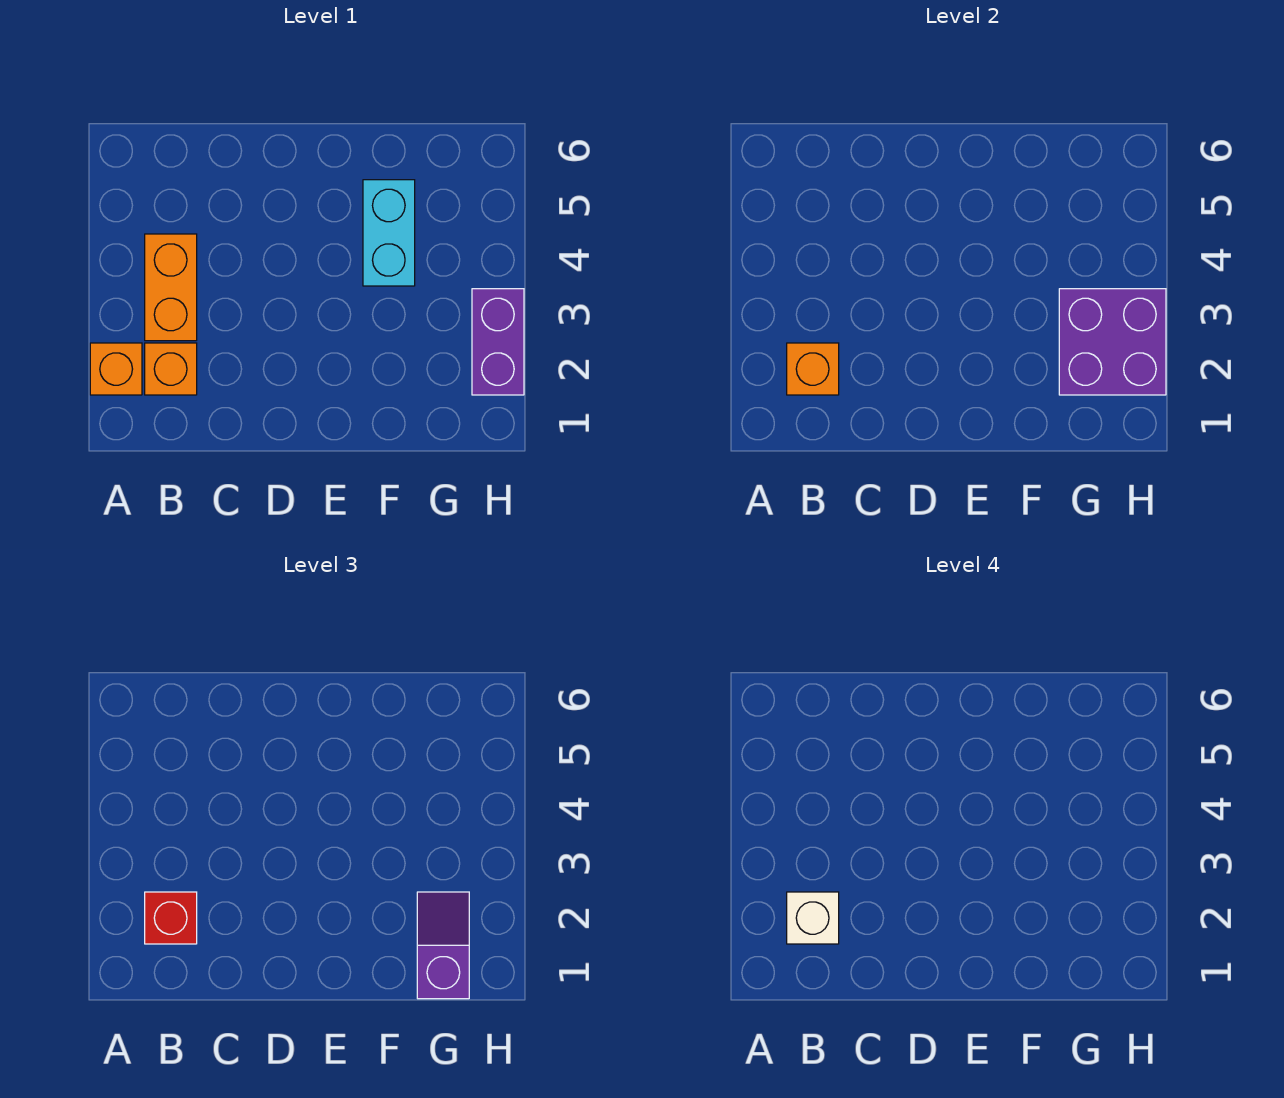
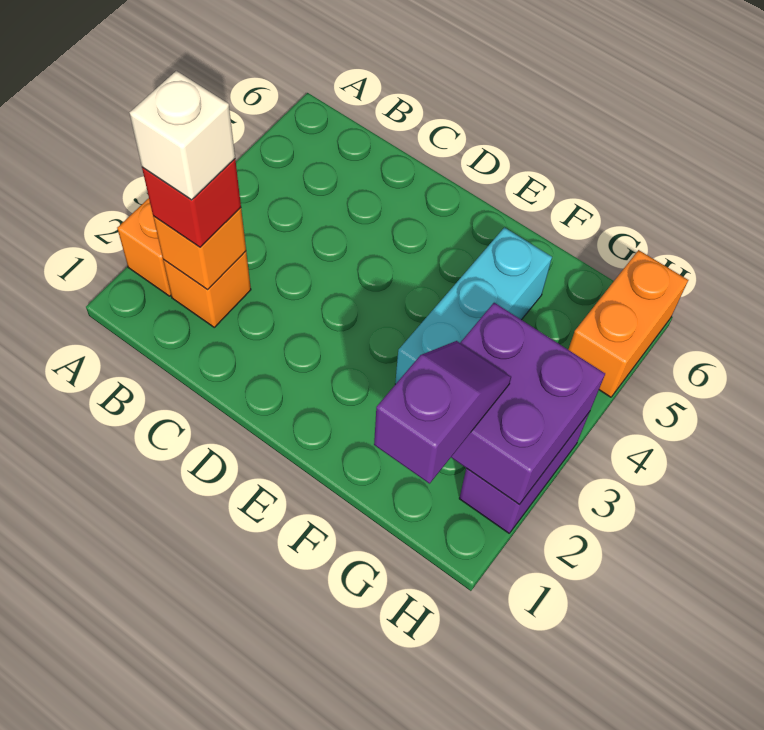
orange brick B3:B4 level 1 -> orange brick H5:H6 level 1
cyan brick F4:F5 level 1 -> cyan brick F3:F5 level 1

